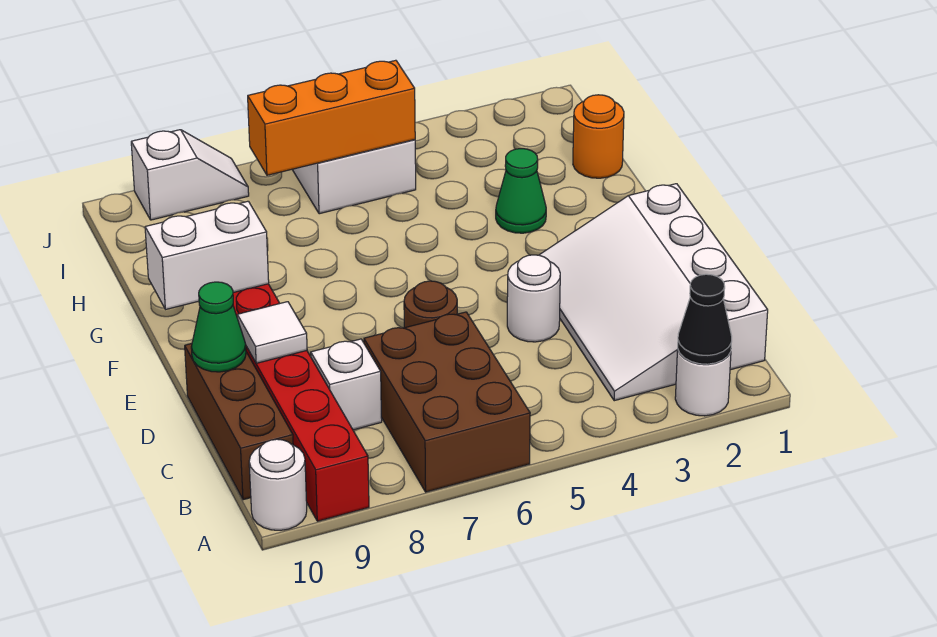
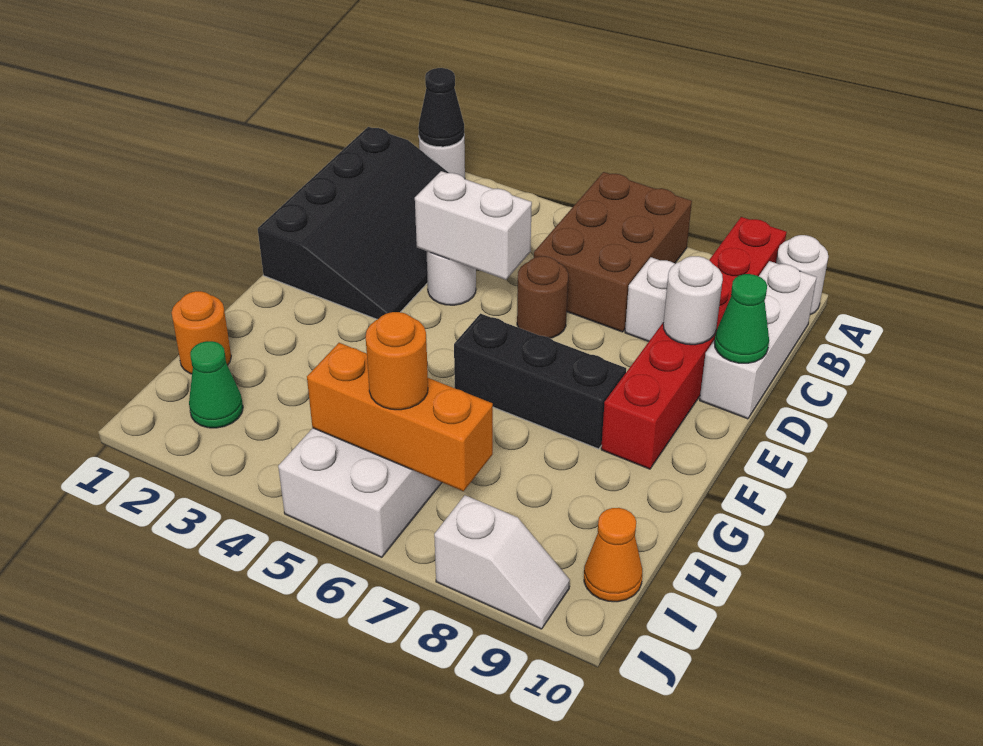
white slope B1:E3 level 1 top 1 -> black slope B1:E3 level 1 top 1
brown brick B10:D10 level 1 -> white brick B10:D10 level 1
white tile D9 level 2 -> white round brick D9 level 2
none -> black brick F6:F8 level 1
white brick F9:F10 level 2 -> white brick D4:D5 level 2
green cone G3 level 1 -> green cone I2 level 1
none -> orange round brick I6 level 3
none -> orange cone I10 level 1
white slope J8:J9 level 1 top 9 -> white slope J8:J9 level 1 top 8

